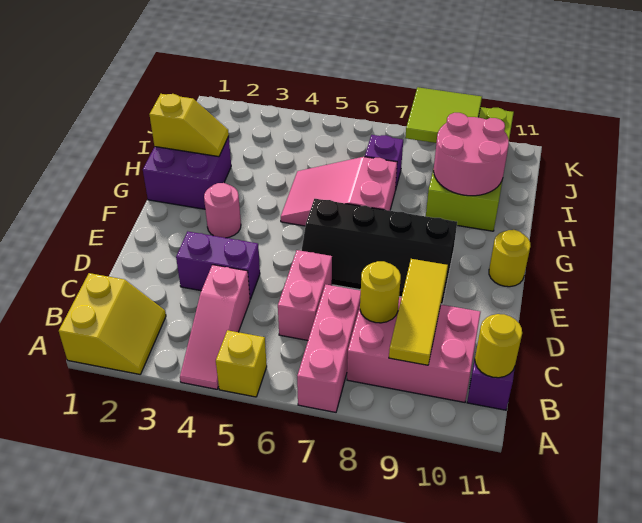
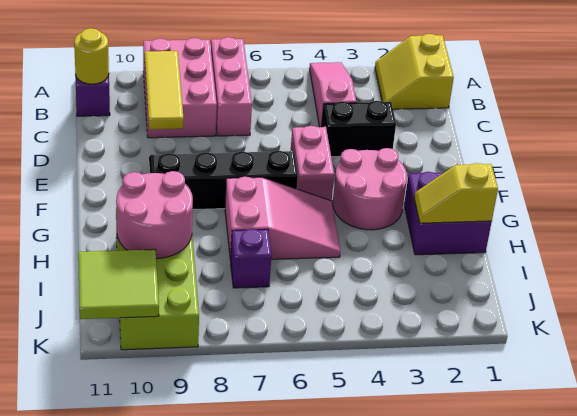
yellow brick A5 level 1 -> none
pink brick B8:C10 level 1 -> pink brick A8:C9 level 1
pink brick C6:D6 level 1 -> pink brick E5:F5 level 1
yellow round brick C8 level 2 -> none
purple brick D3:D4 level 1 -> black brick D3:D4 level 1
pink round brick F3 level 1 -> pink round brick F3:G4 level 1
yellow round brick F11 level 1 -> none
lime tile J8:K9 level 2 -> lime tile J10:K11 level 2

